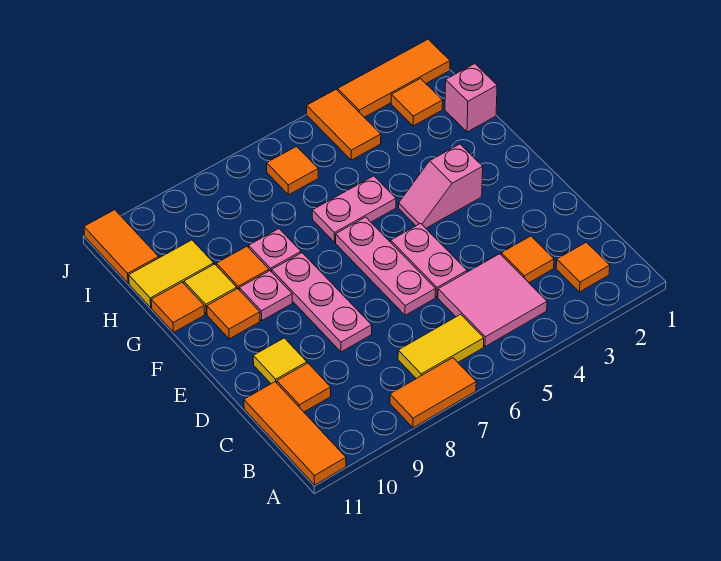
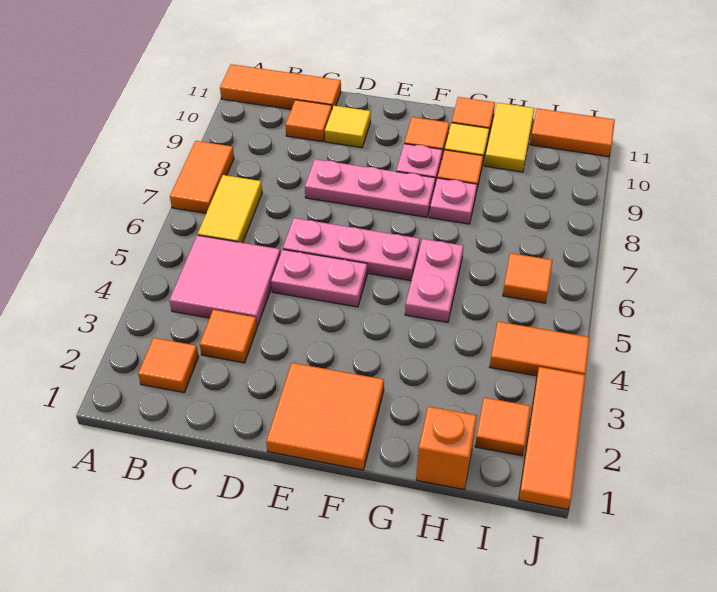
none -> orange tile E1:F2 level 1
pink slope F3:F4 level 1 top 3 -> none
pink brick H1 level 1 -> orange brick H1 level 1

